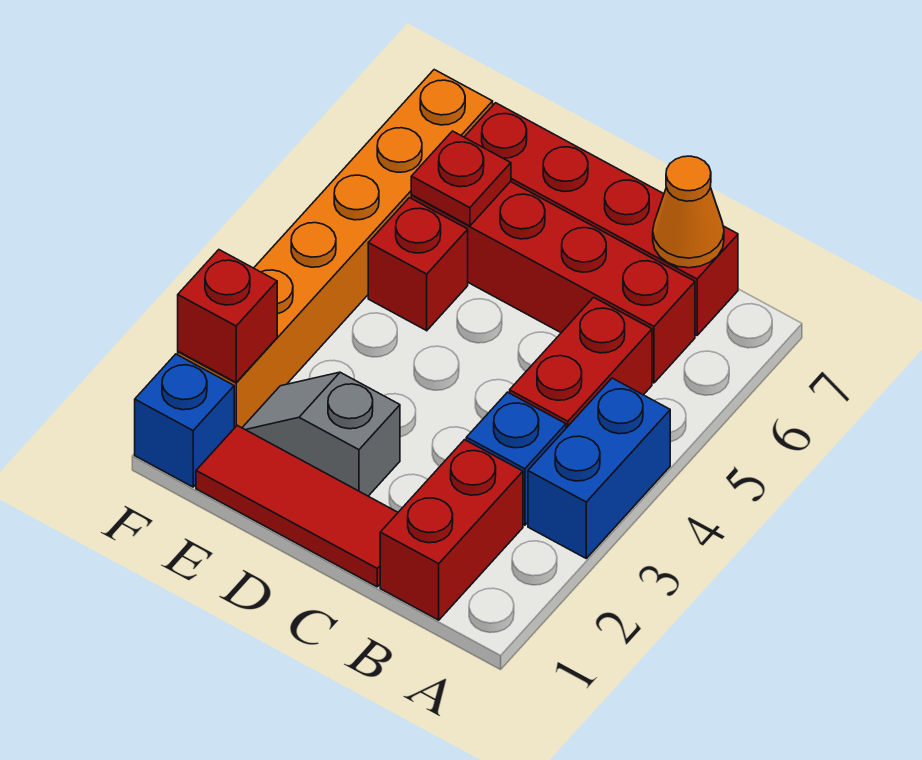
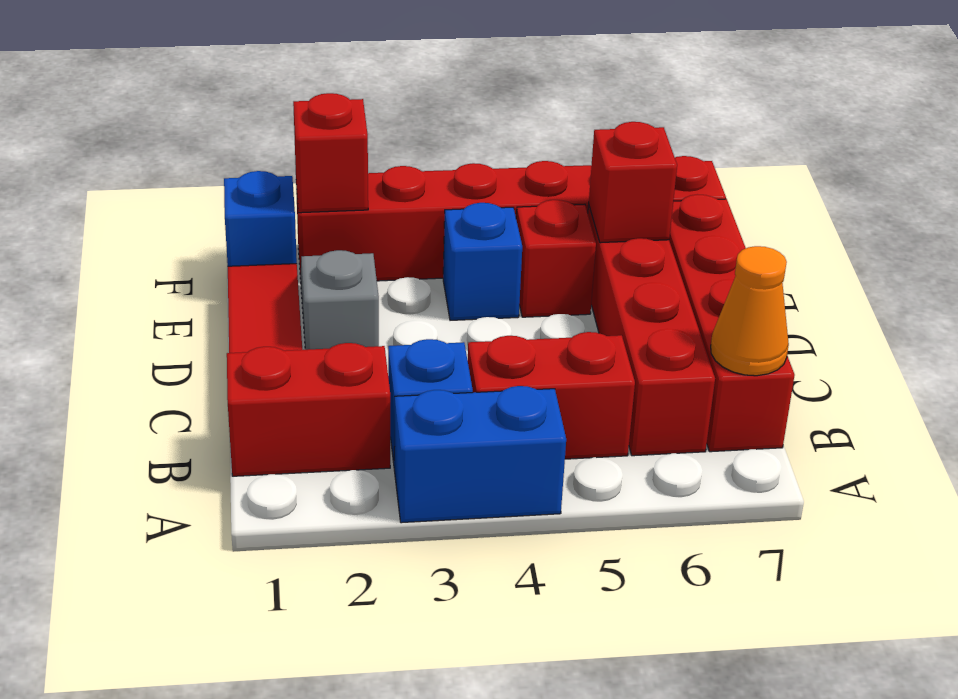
none -> blue brick E4 level 1
red plate E6 level 2 -> red brick E6 level 2
orange brick F2:F7 level 1 -> red brick F2:F7 level 1

